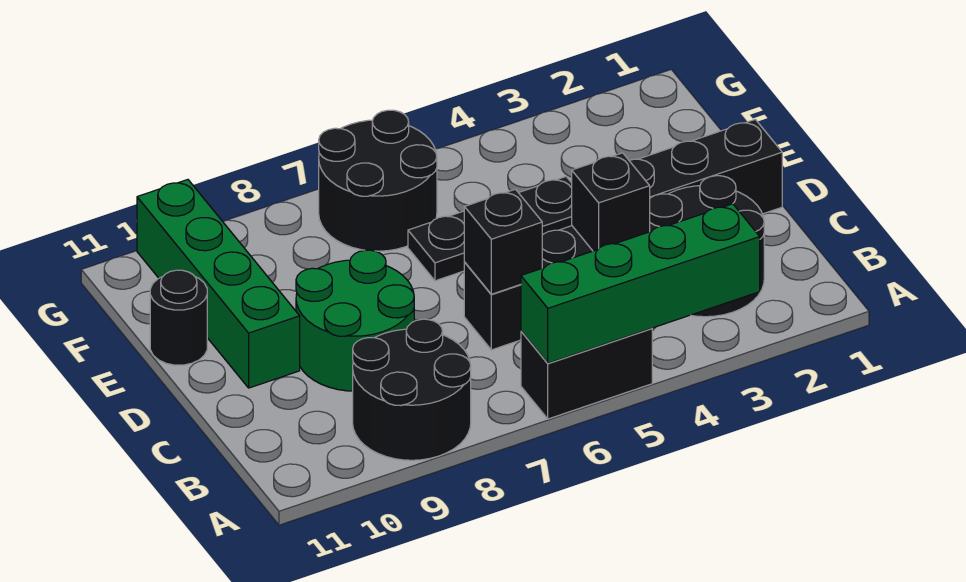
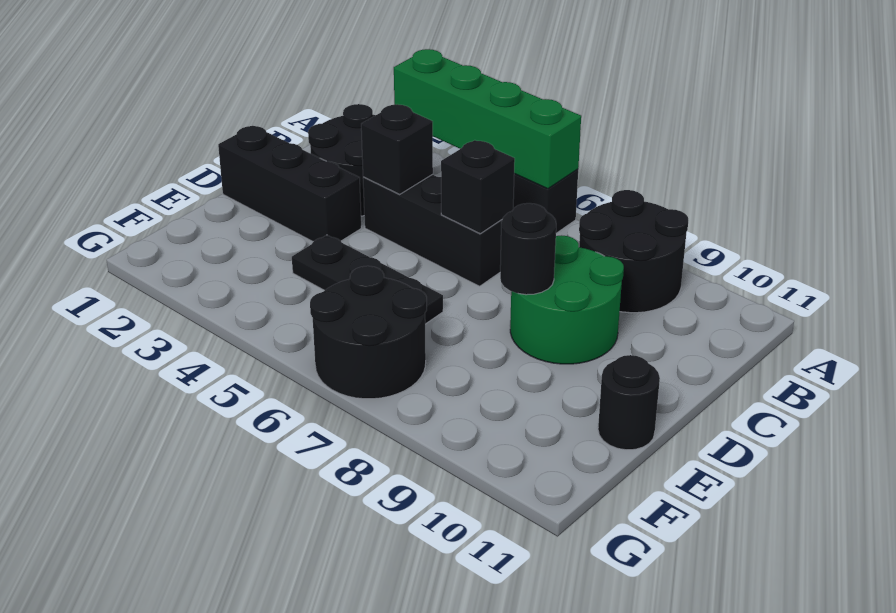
none -> black round brick D8 level 2
green brick D10:G10 level 1 -> none

